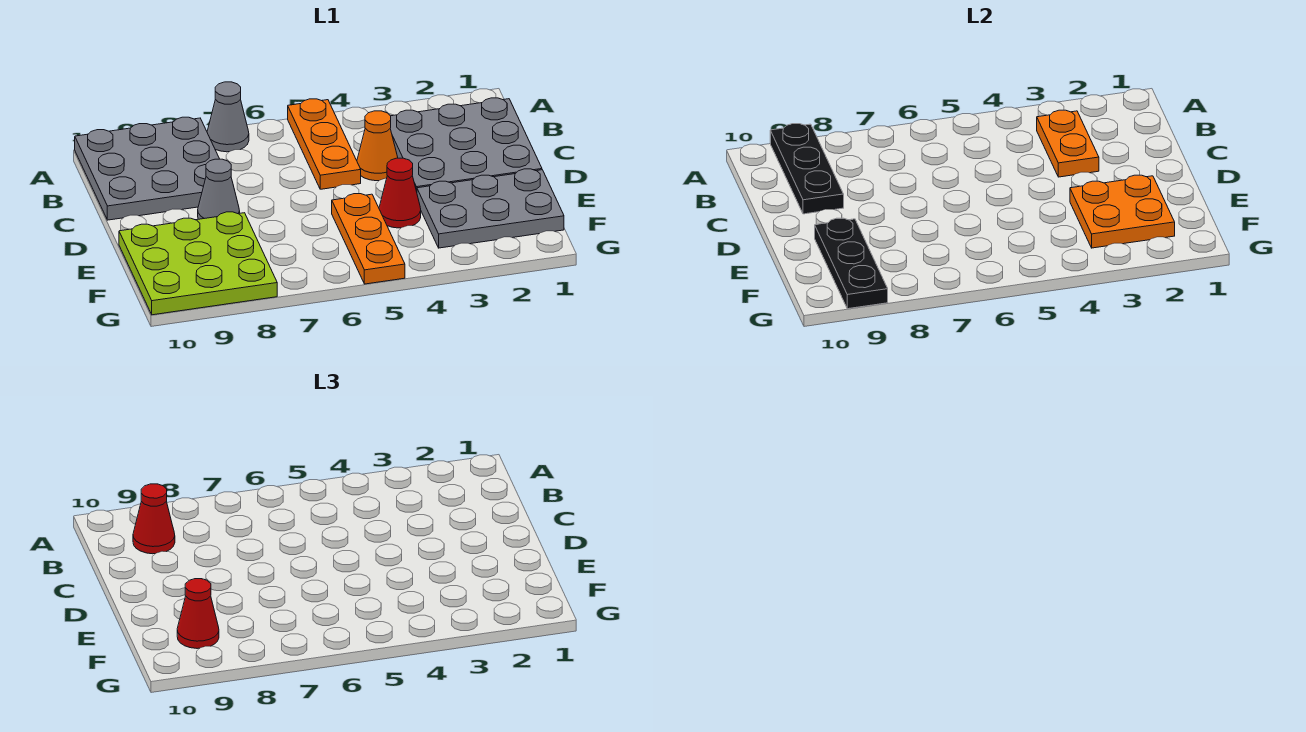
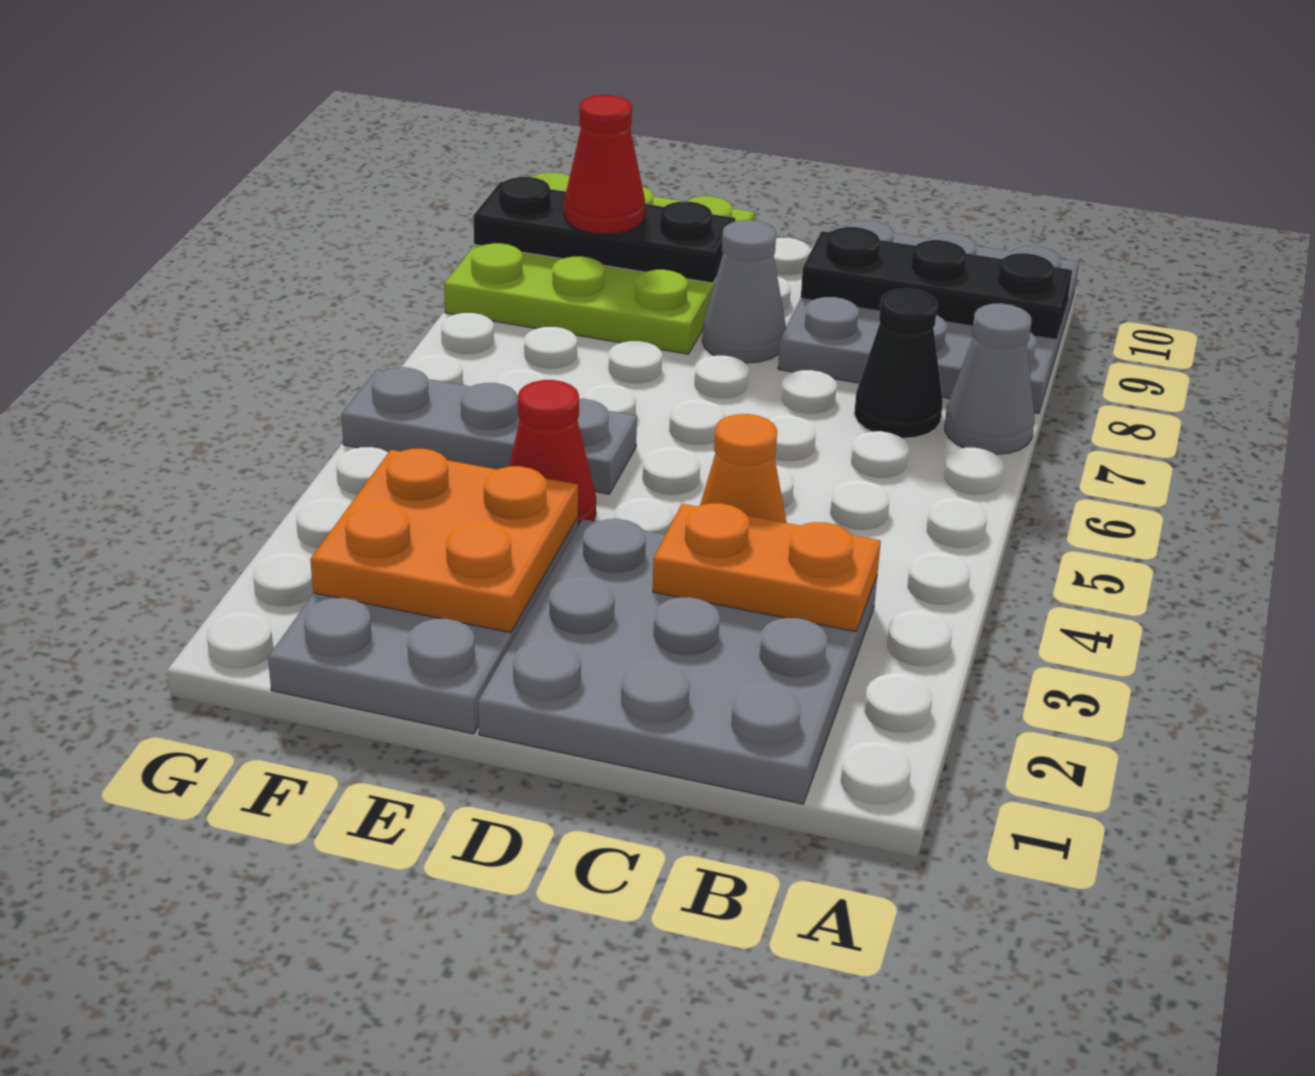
orange plate A5:C5 level 1 -> none
none -> black cone B7 level 1
red cone B9 level 3 -> none
orange plate E5:G5 level 1 -> grey plate E5:G5 level 1

